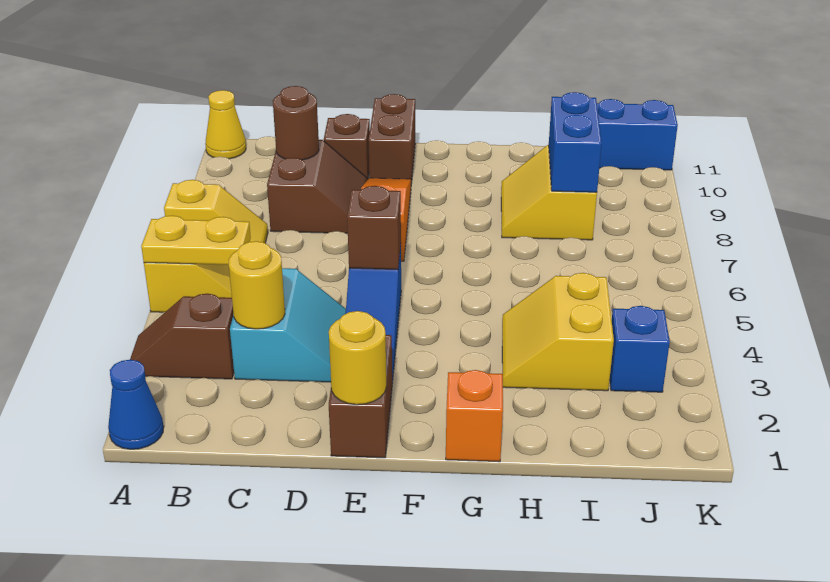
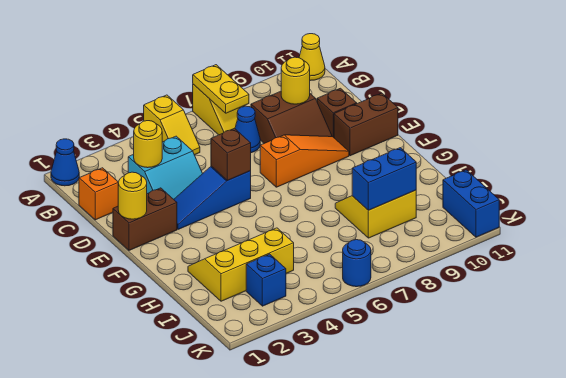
brown slope A3:B3 level 1 top B -> none
yellow plate A5:B5 level 2 -> yellow plate A7:B7 level 2
none -> blue cone C7 level 1
brown round brick C9 level 2 -> yellow round brick C9 level 2
orange brick G1 level 1 -> orange brick C1 level 1
yellow slope H3:I4 level 1 top I -> yellow slope H2:I4 level 1 top I
none -> blue round brick K6 level 1

